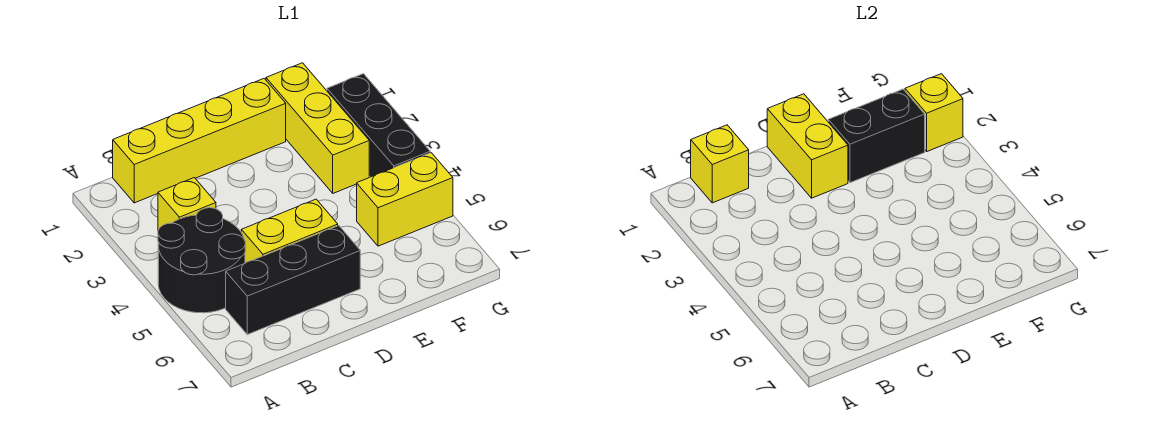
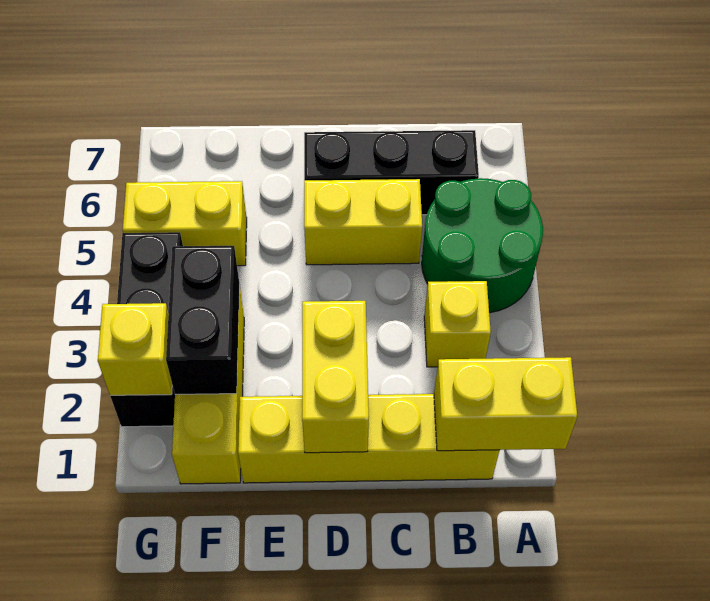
black round brick A4:B5 level 1 -> green round brick A4:B5 level 1
yellow brick B1 level 2 -> yellow brick A1:B1 level 2
black brick E2:F2 level 2 -> black brick F2:F3 level 2

